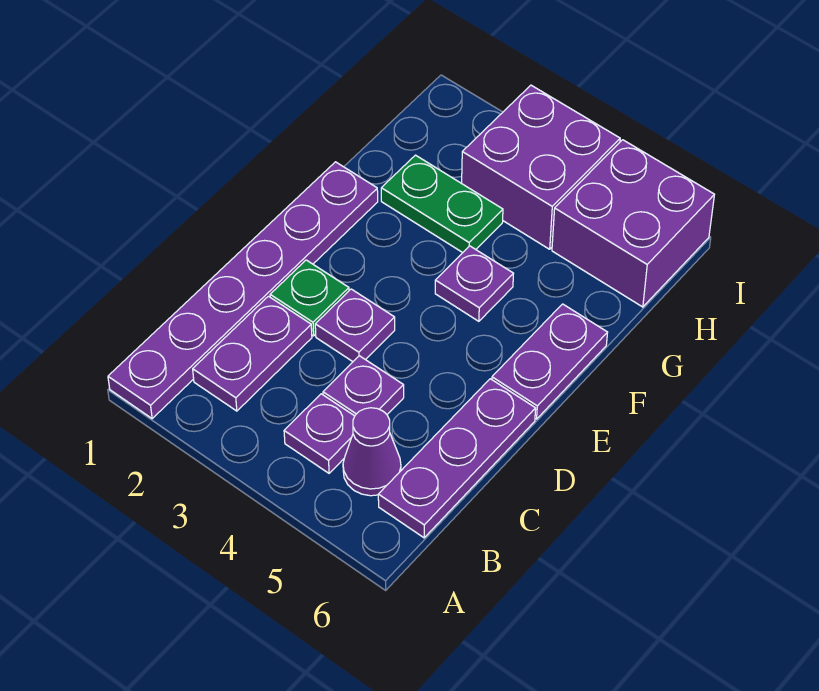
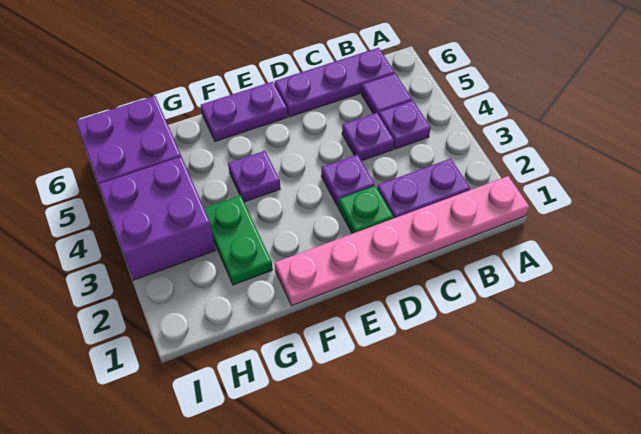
purple plate A1:F1 level 1 -> pink plate A1:F1 level 1
purple cone B5 level 1 -> purple tile B5 level 1

